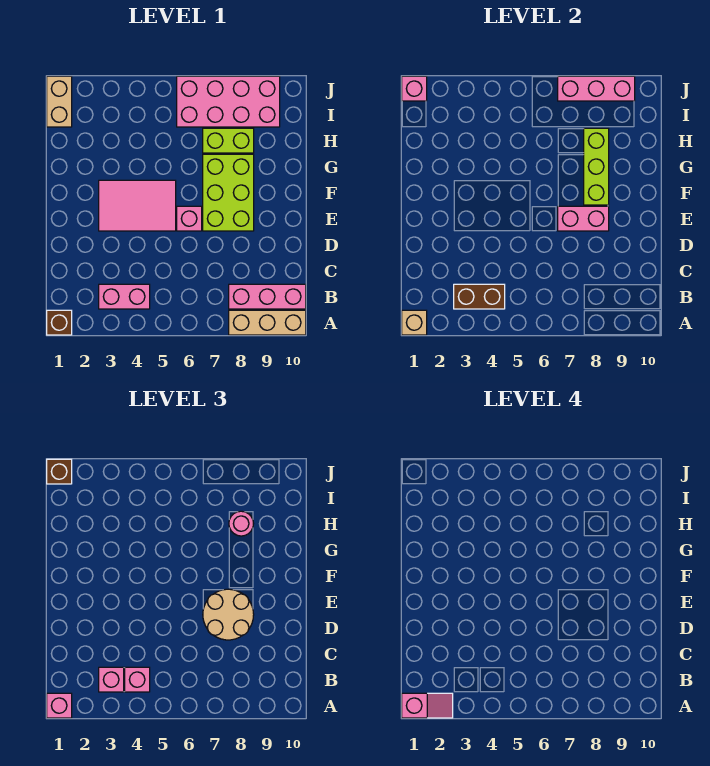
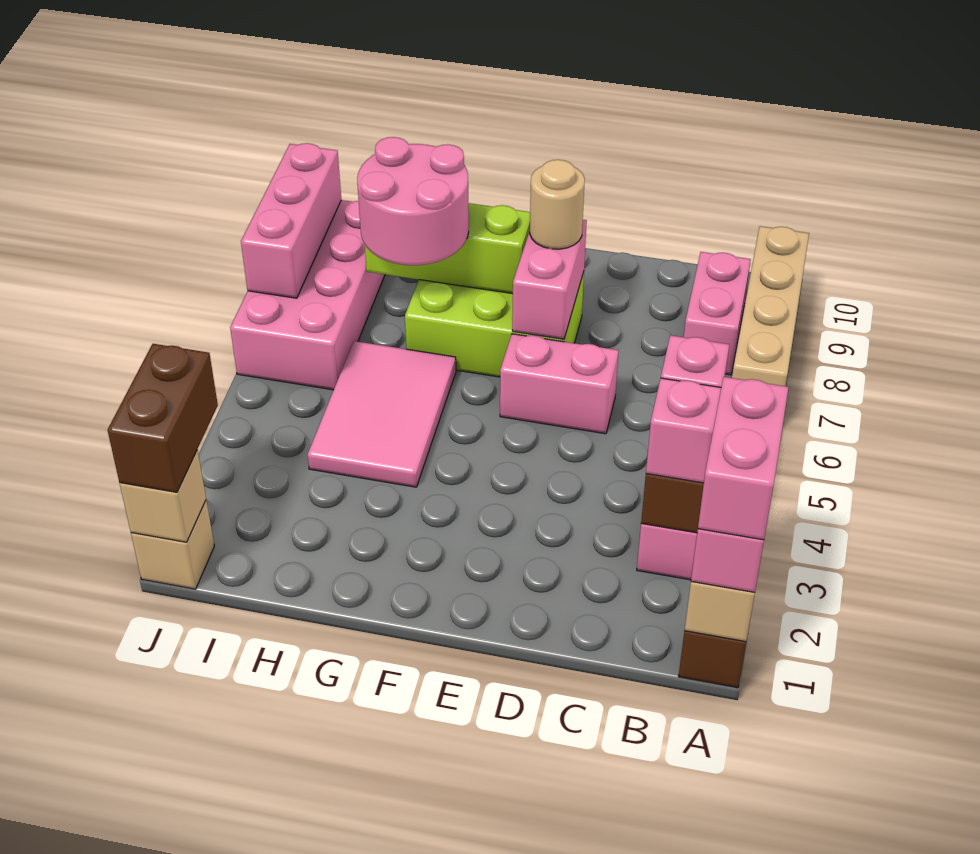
pink slope A1:A2 level 4 top 1 -> pink brick A1:A2 level 4
tan brick A8:A10 level 1 -> tan brick A7:A10 level 1
pink brick B8:B10 level 1 -> pink brick B8:B9 level 1
tan round brick D7:E8 level 3 -> tan round brick E8 level 3
pink tile E3:F5 level 1 -> pink tile G4:H6 level 1
pink brick E6 level 1 -> pink brick D6:E6 level 1
lime brick H7:H8 level 1 -> none
pink round brick H8 level 3 -> pink round brick G7:H8 level 3
tan brick I1:J1 level 1 -> tan brick J1 level 1
pink brick J1 level 2 -> tan brick J1 level 2
brown brick J1 level 3 -> brown brick J1:J2 level 3

